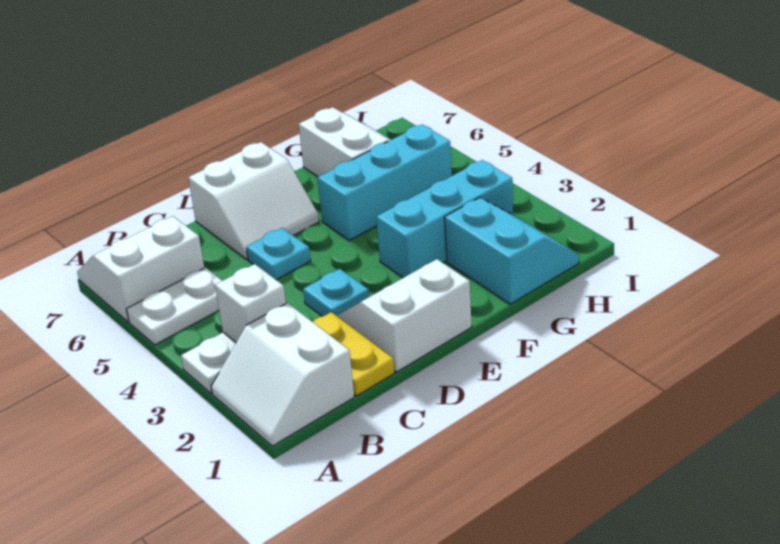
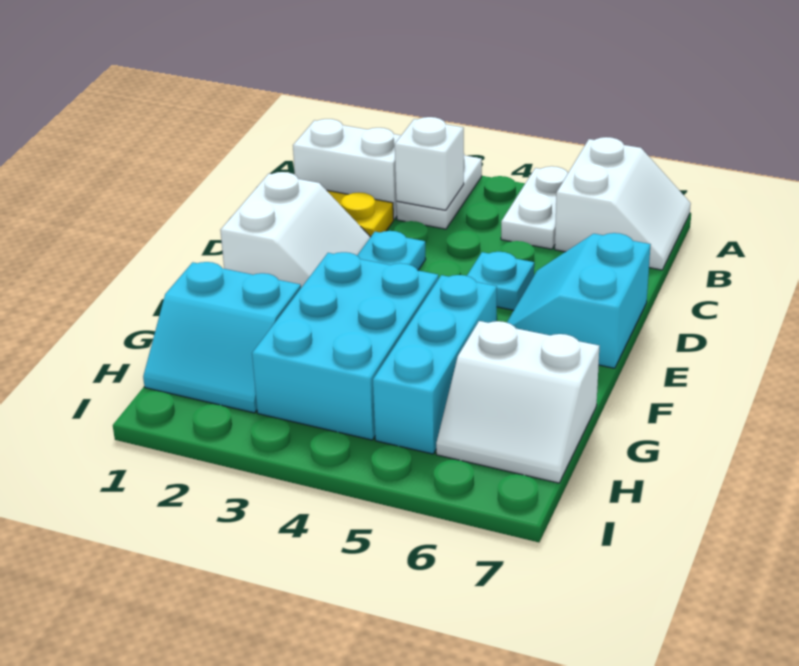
white slope D6:E7 level 1 top 7 -> cyan slope D6:E7 level 1 top 7
cyan brick F3:H3 level 1 -> cyan brick F3:H4 level 1

